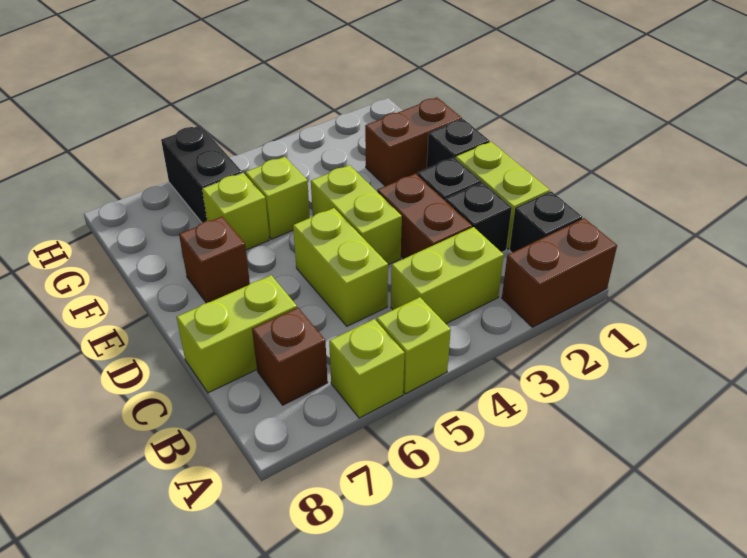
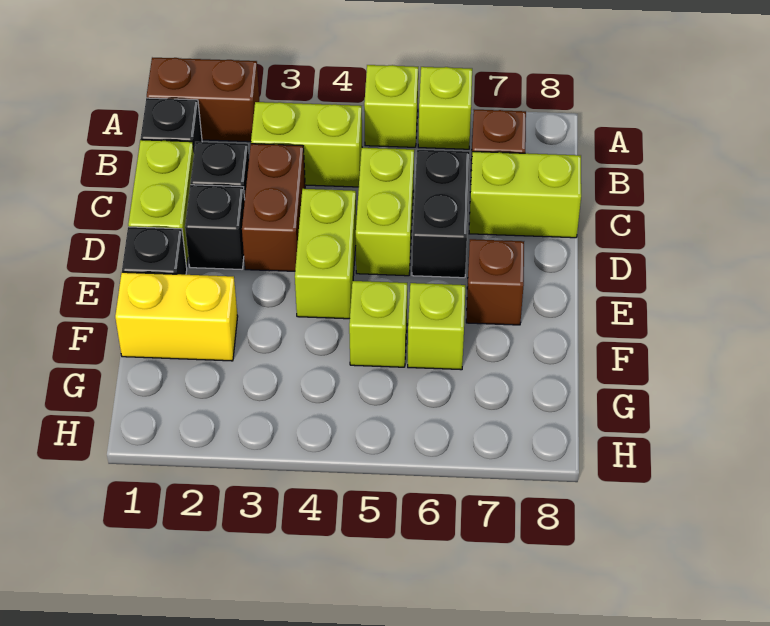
brown brick F1:F2 level 1 -> yellow brick F1:F2 level 1
black brick G6:H6 level 1 -> black brick C6:D6 level 1

